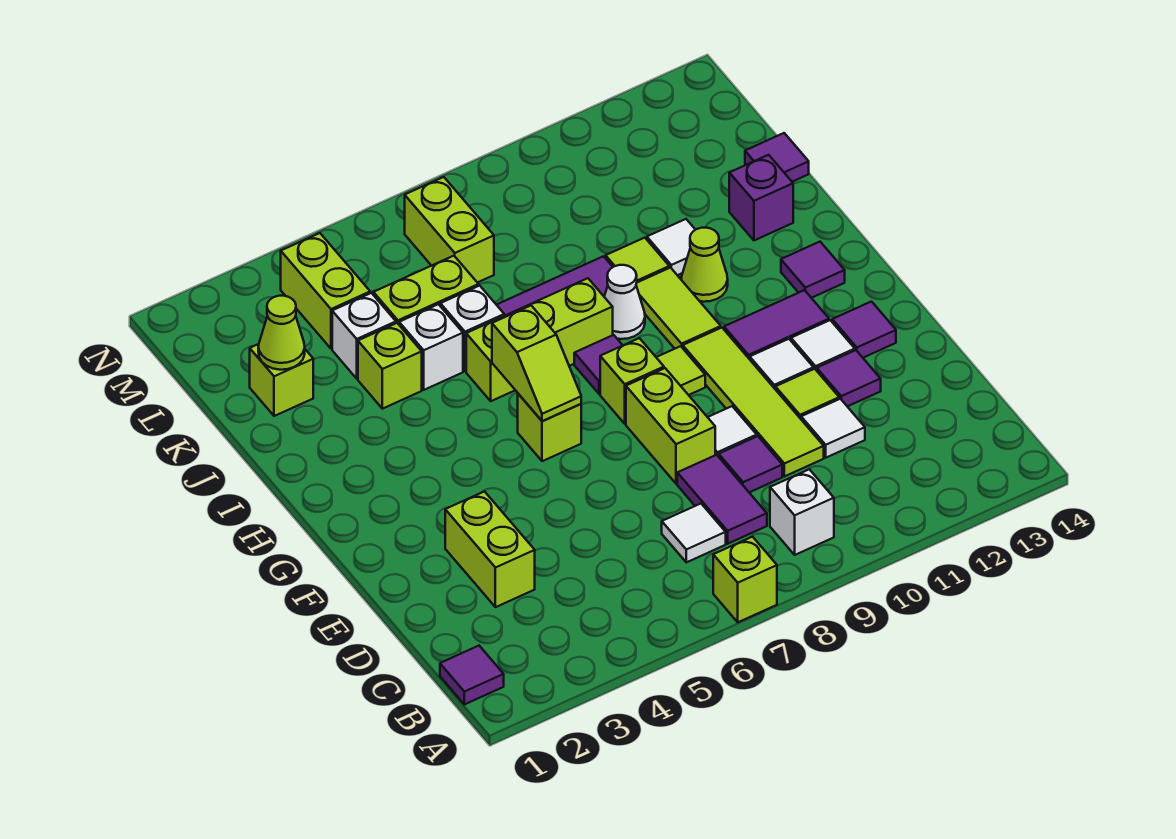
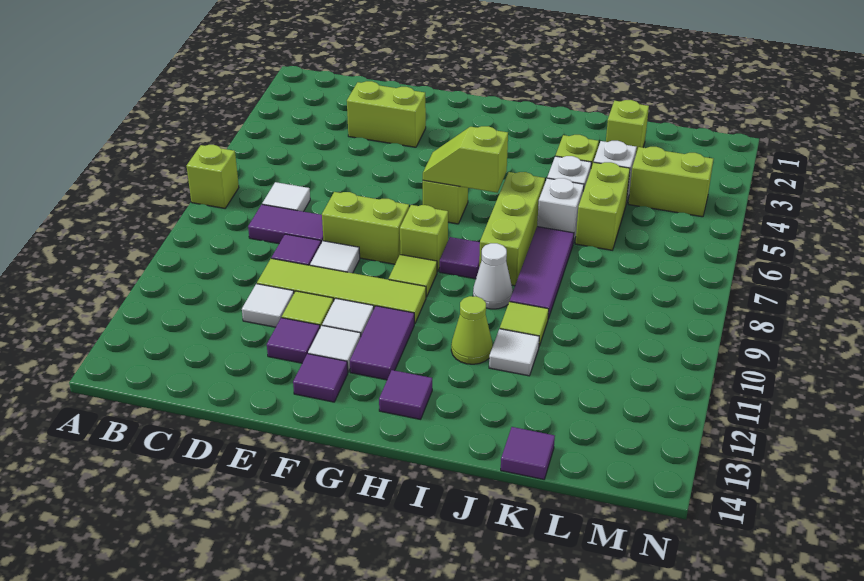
purple tile B1 level 1 -> none
white brick B9 level 1 -> none
lime tile H10:I10 level 1 -> none
purple brick J13 level 1 -> none
lime cone K2 level 2 -> none
lime brick L7:M7 level 1 -> none

